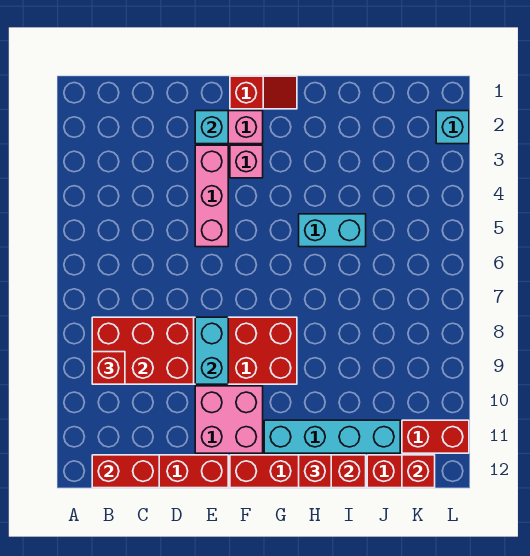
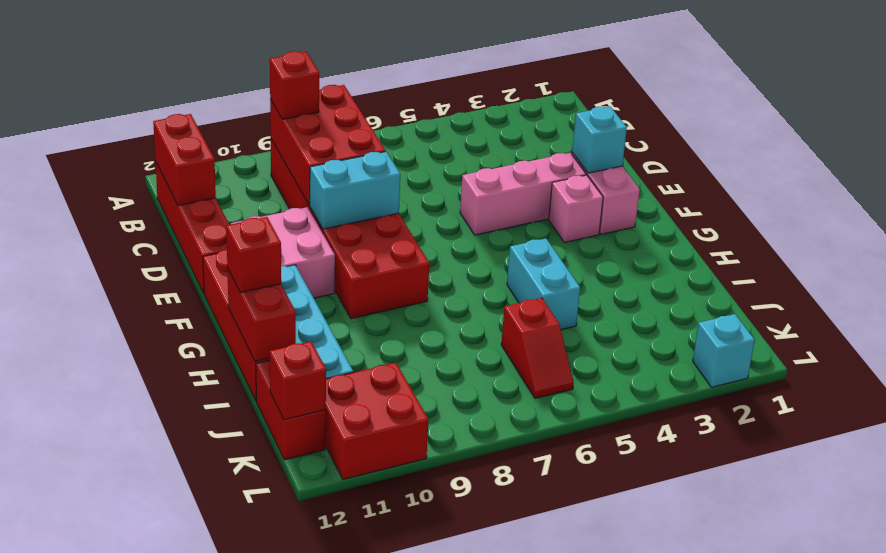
red slope F1:G1 level 1 top F -> red slope J6:K6 level 1 top J
red brick K11:L11 level 1 -> red brick K10:L11 level 1

